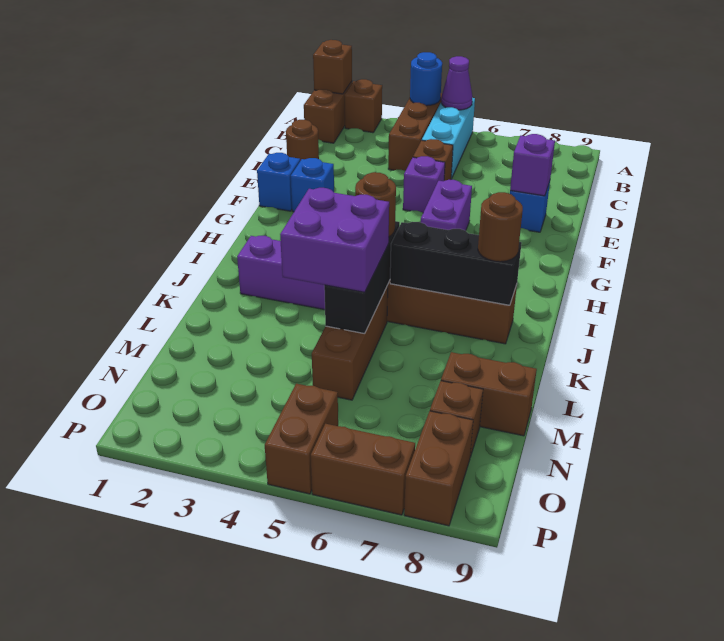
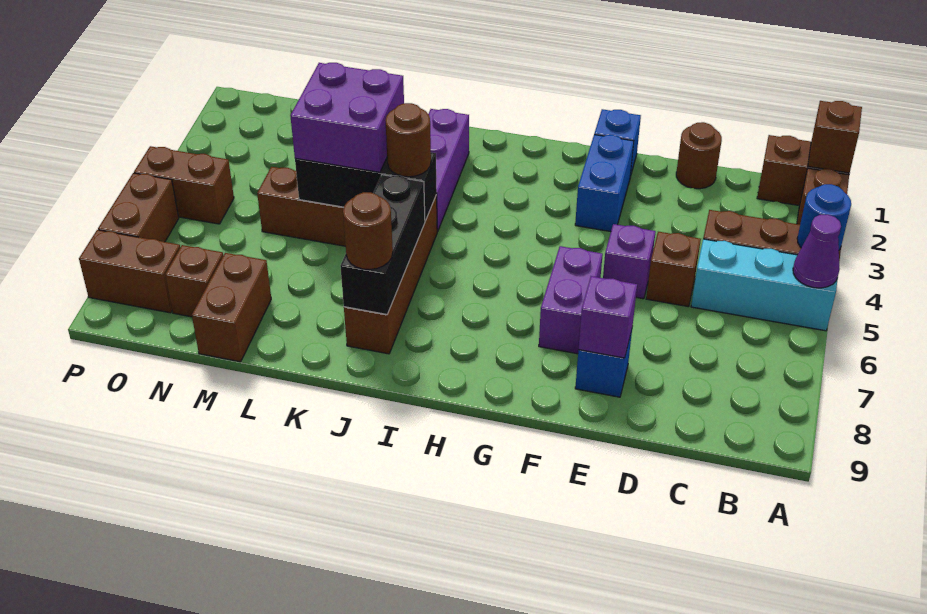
blue brick F2 level 1 -> blue brick F2:F3 level 1
purple brick F6:G6 level 1 -> purple brick F6:F7 level 1

